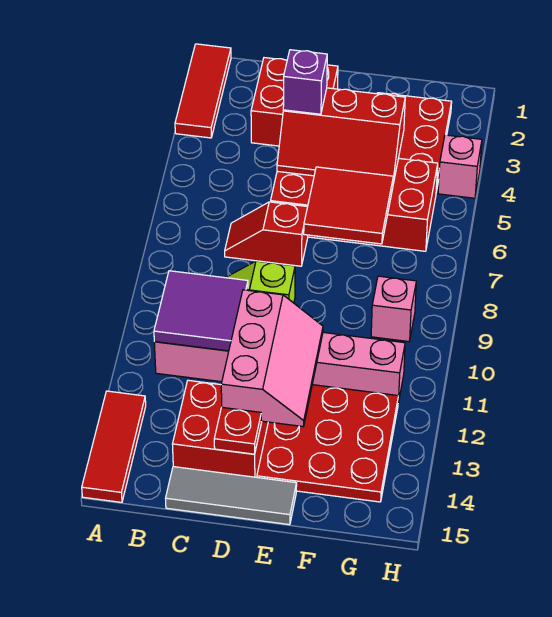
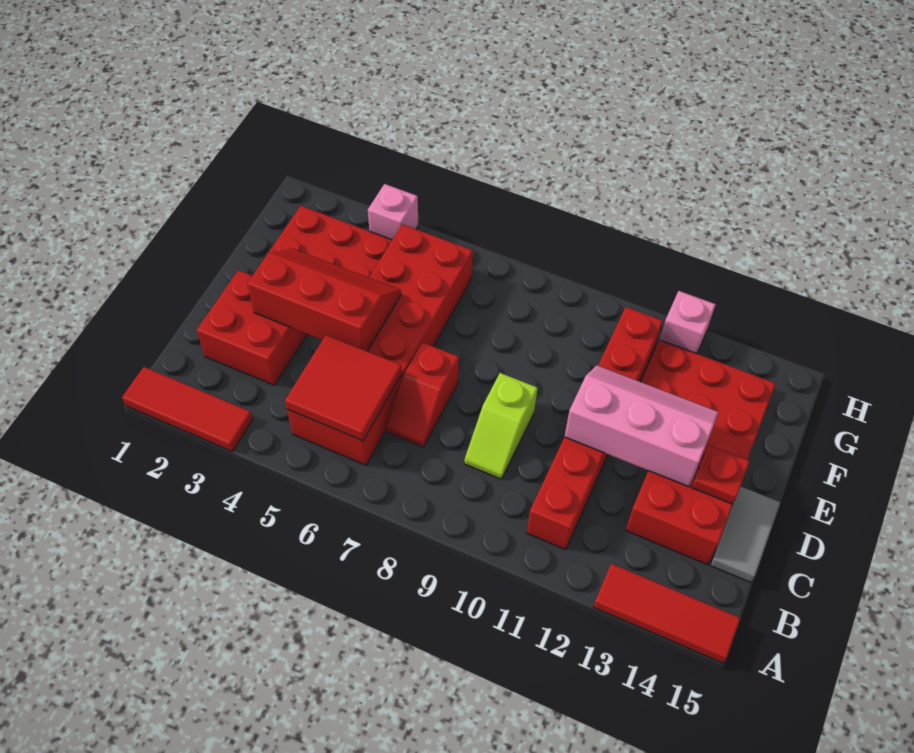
purple tile B10:C11 level 2 -> none
pink brick B11:G11 level 1 -> red brick B11:G11 level 1
grey tile C15:E15 level 1 -> grey tile C15:D15 level 1
red slope D4:F5 level 2 top 4 -> red slope D3:E5 level 2 top D
purple brick D4 level 3 -> none
red brick D5:G6 level 1 -> red brick B5:G6 level 1
red tile E6:F7 level 2 -> red tile B5:C6 level 2
pink brick G9 level 1 -> pink brick H12 level 1

